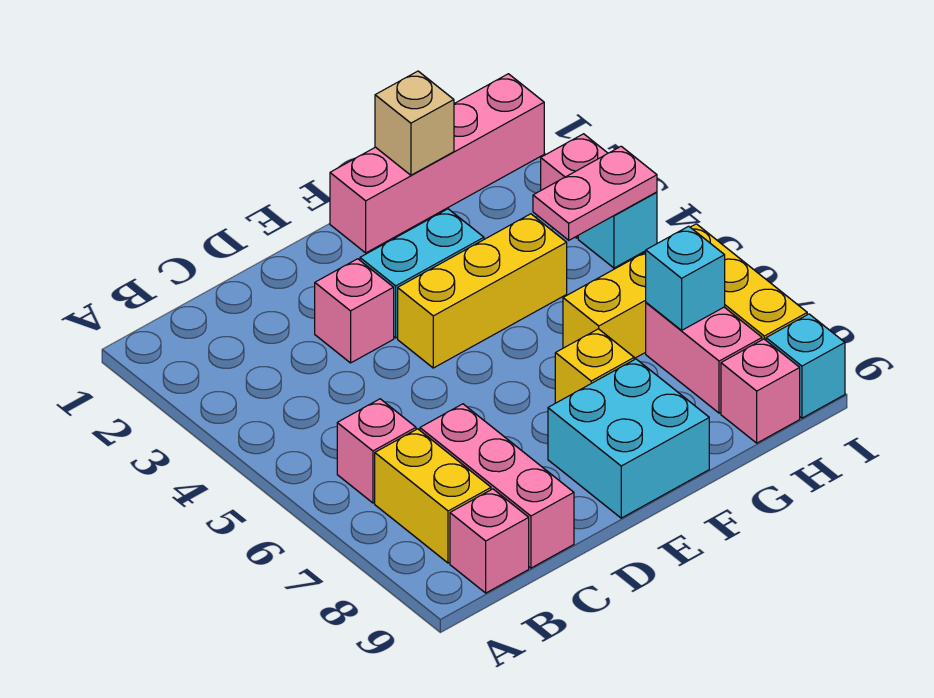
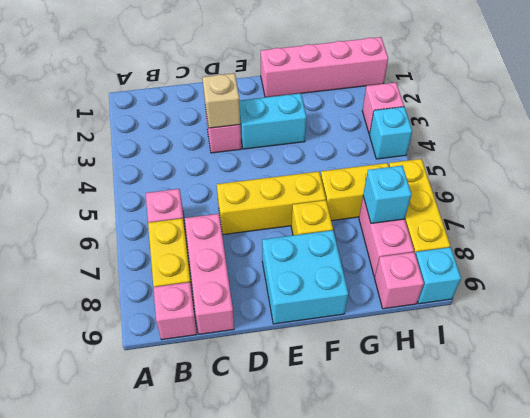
yellow brick E4:G4 level 1 -> yellow brick D6:F6 level 1
tan brick G1 level 2 -> tan brick D3 level 2
pink plate H4:I4 level 2 -> none

